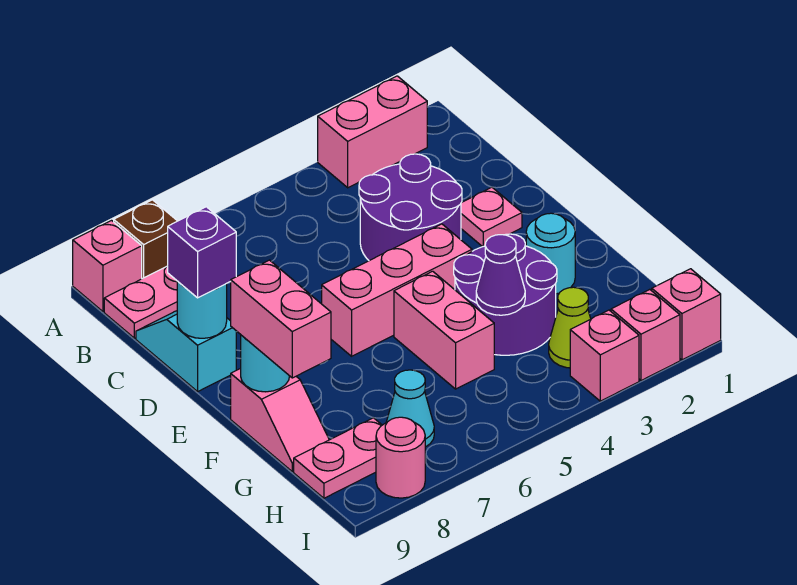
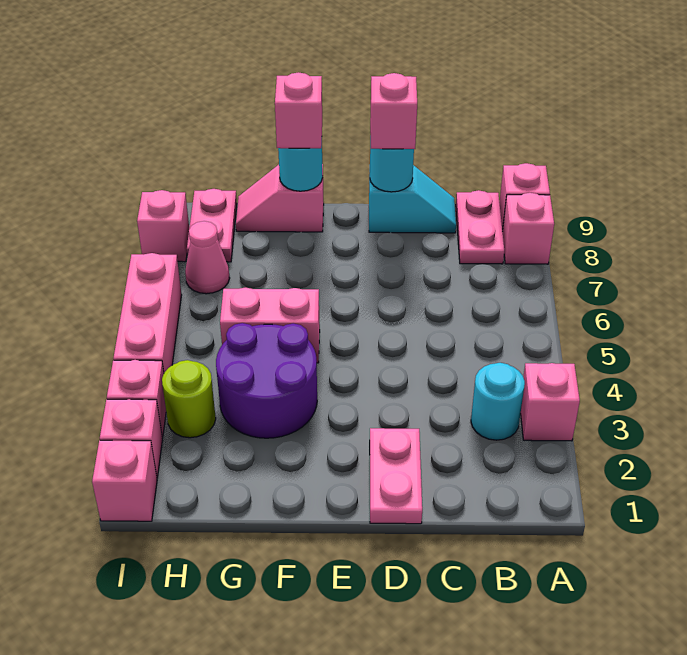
pink brick A2:A3 level 1 -> pink brick A3 level 1
brown brick A8 level 1 -> pink brick A8 level 1
purple round brick C3:D4 level 1 -> none
pink plate D2 level 1 -> pink plate D1:D2 level 1
purple brick D9 level 3 -> pink brick D9 level 3
pink brick E4:E6 level 1 -> pink brick I4:I6 level 1
cyan round brick F2 level 1 -> cyan round brick B3 level 1
pink brick F9:G9 level 3 -> pink brick F9 level 3
purple cone G4 level 2 -> none
lime cone H3 level 1 -> lime round brick H3 level 1
cyan cone H7 level 1 -> pink cone H7 level 1
pink round brick I8 level 1 -> pink brick I8 level 1

